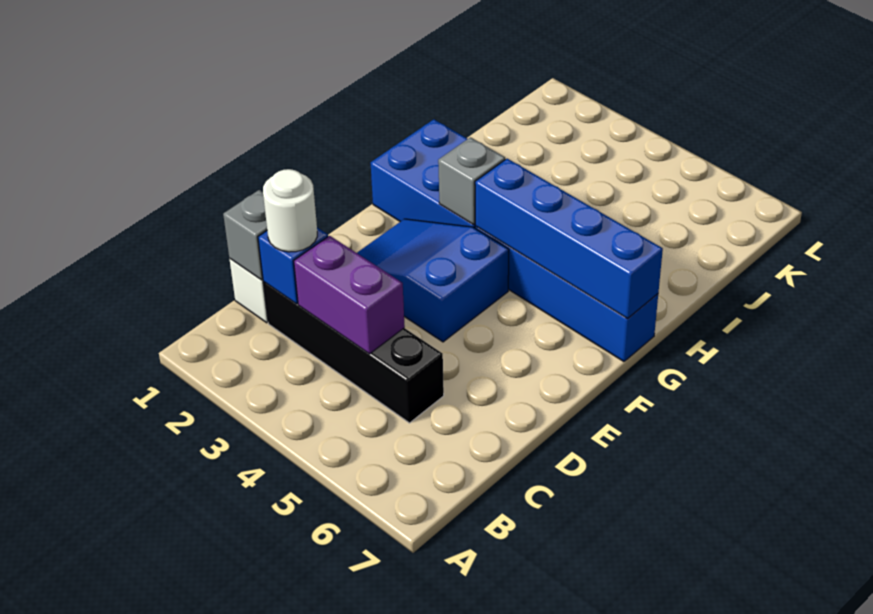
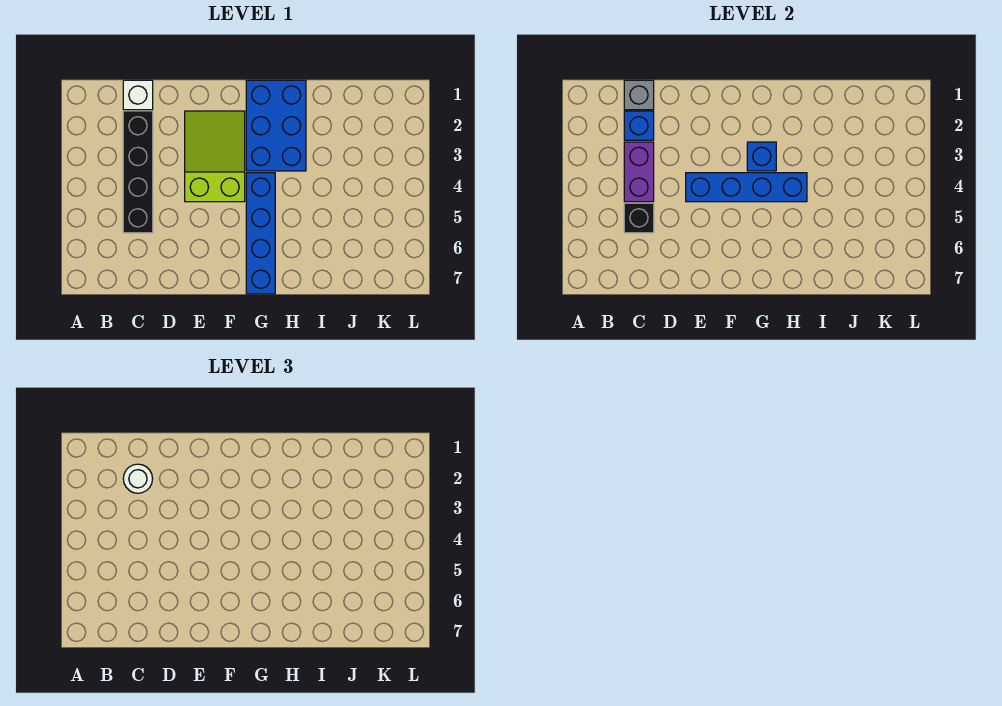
none -> black brick C5 level 2
blue slope E2:F4 level 1 top 4 -> lime slope E2:F4 level 1 top 4
grey brick G3 level 2 -> blue brick G3 level 2
blue brick G4:G7 level 2 -> blue brick E4:H4 level 2

